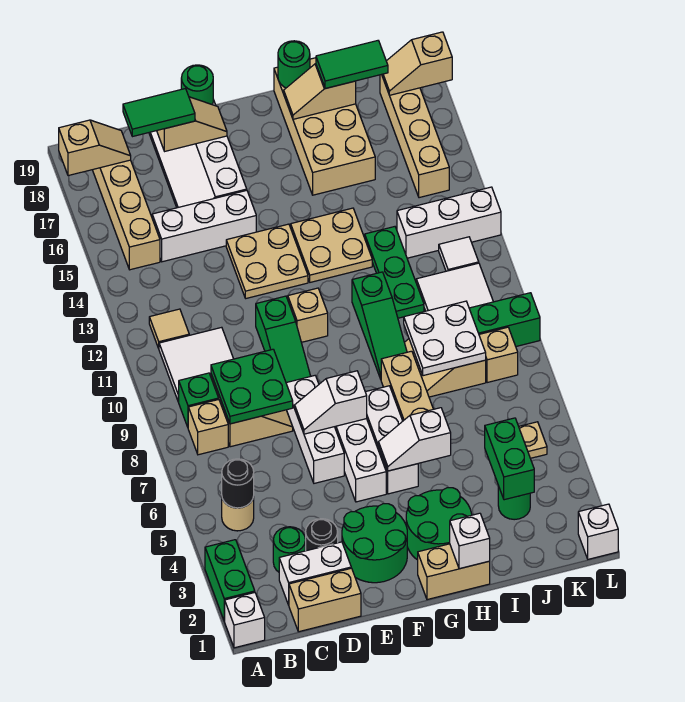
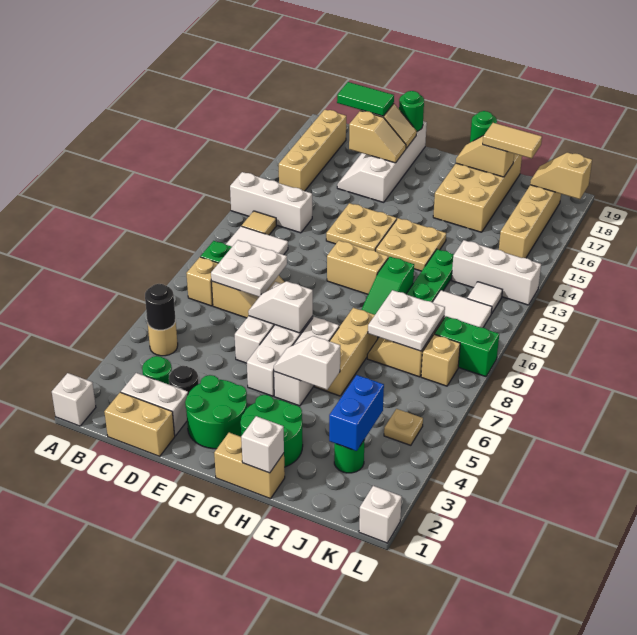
green brick A2:A3 level 1 -> none
tan slope A18:B18 level 2 top A -> tan slope D17:E17 level 2 top D
green plate C8:D9 level 2 -> white plate C8:D9 level 2
white brick C15:E15 level 1 -> white brick A13:C13 level 1
green slope E9:E11 level 1 top 11 -> none
tan brick F11 level 1 -> tan brick F11:G11 level 1
green tile I18:J18 level 3 -> tan tile I18:J18 level 3
green brick J3:J4 level 2 -> blue brick J3:J4 level 2

